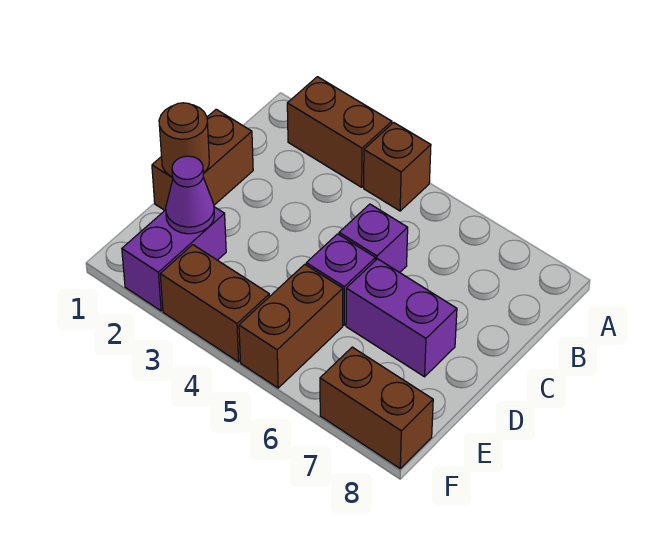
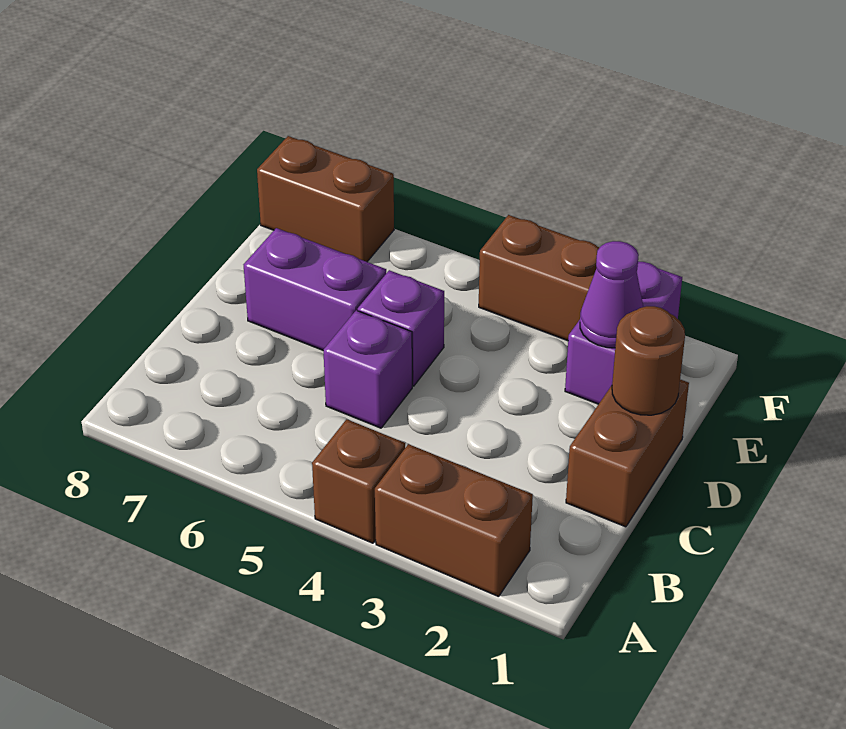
brown brick E5:F5 level 1 -> none

